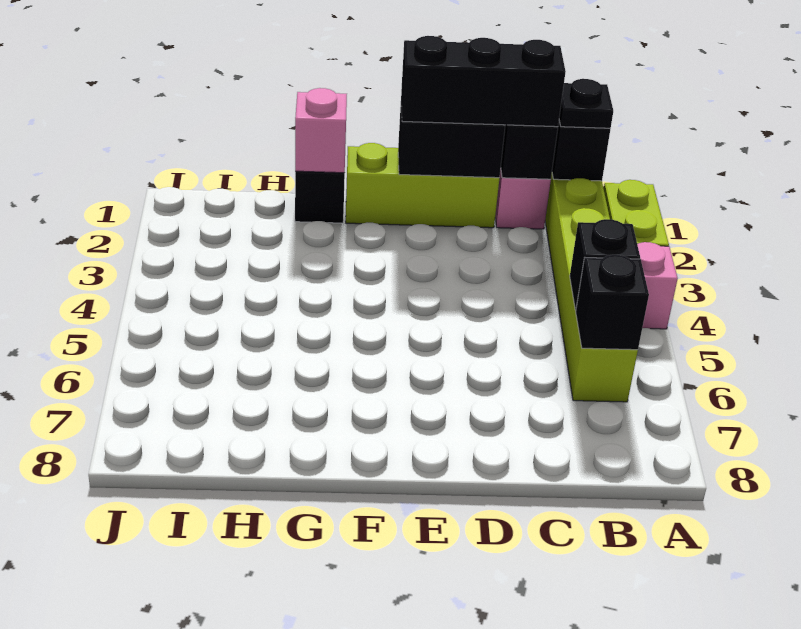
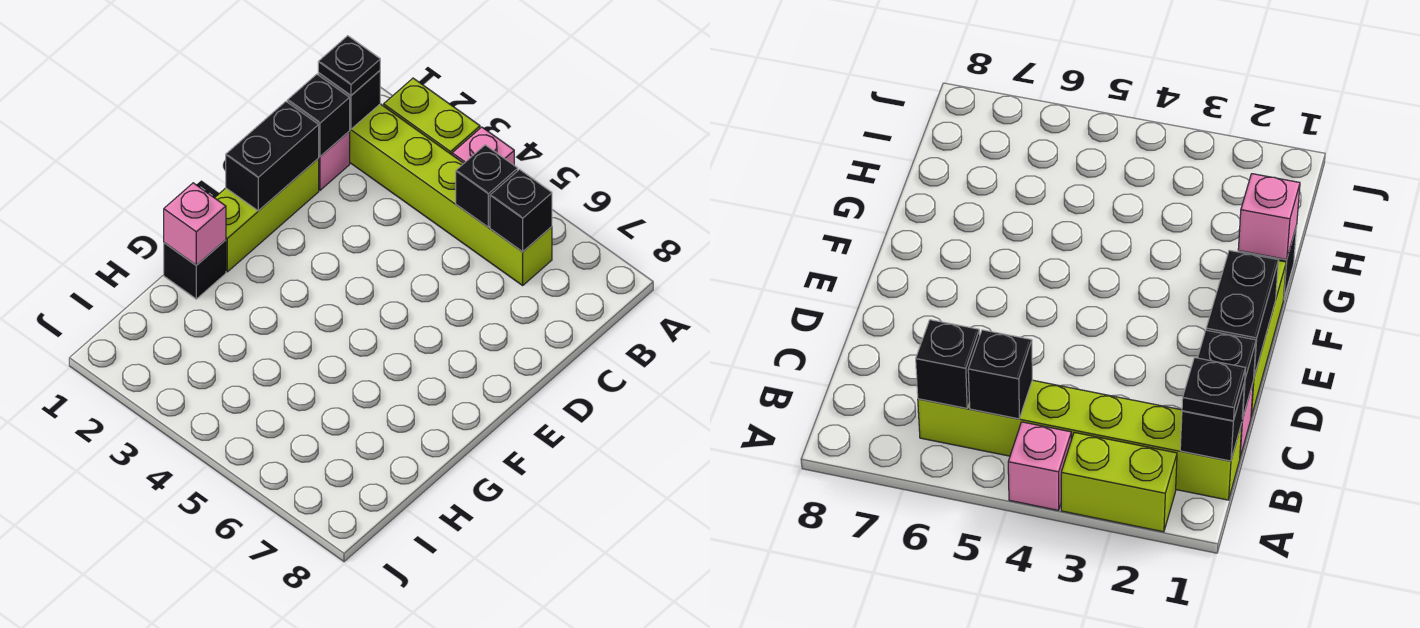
black brick C1:E1 level 3 -> none

